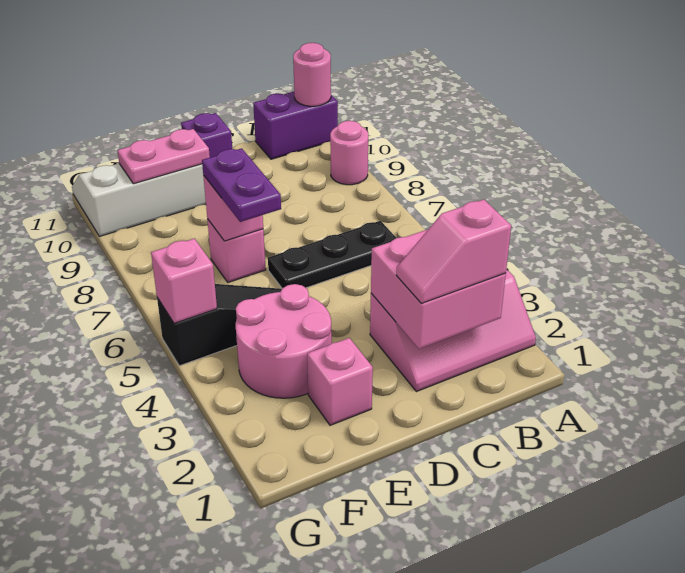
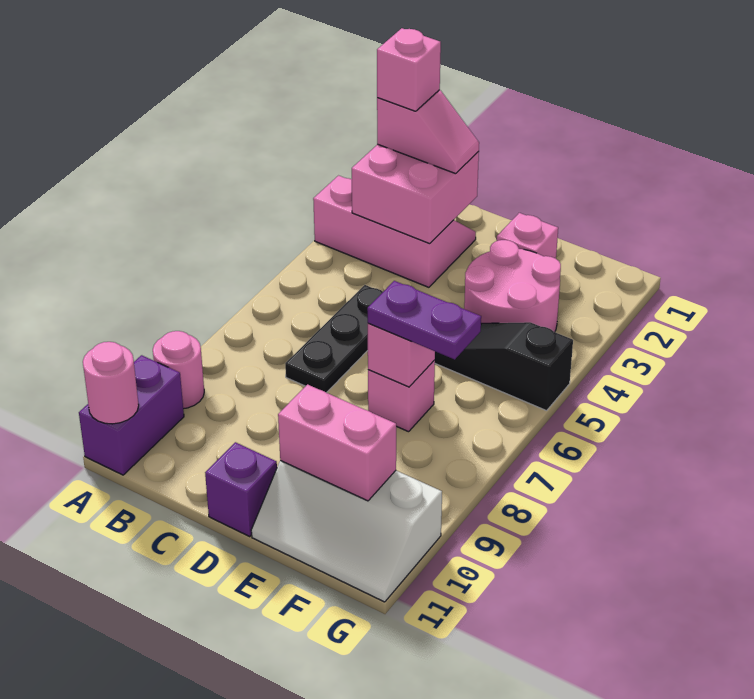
purple brick A11:B11 level 1 -> purple brick A10:A11 level 1
black plate B6:D6 level 1 -> black plate C5:C7 level 1
purple plate E6:E7 level 3 -> purple plate E7:F7 level 3
pink plate E10:F10 level 2 -> pink brick E10:F10 level 2
pink brick G5 level 2 -> pink brick B2 level 4

